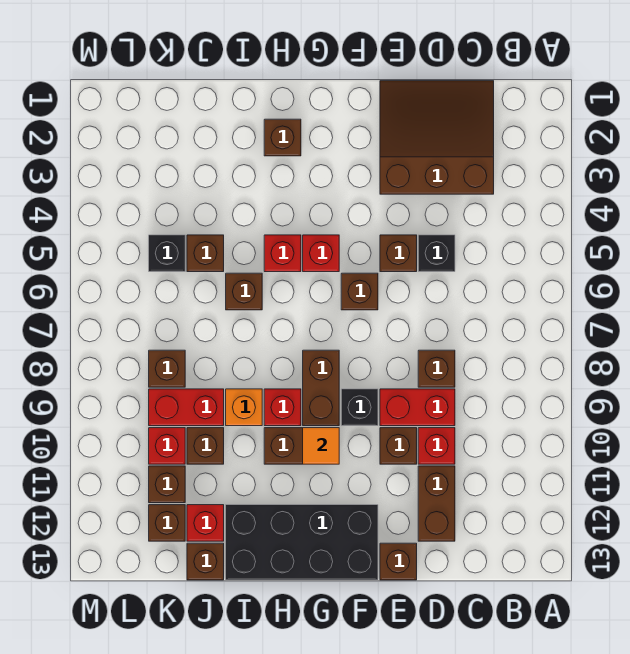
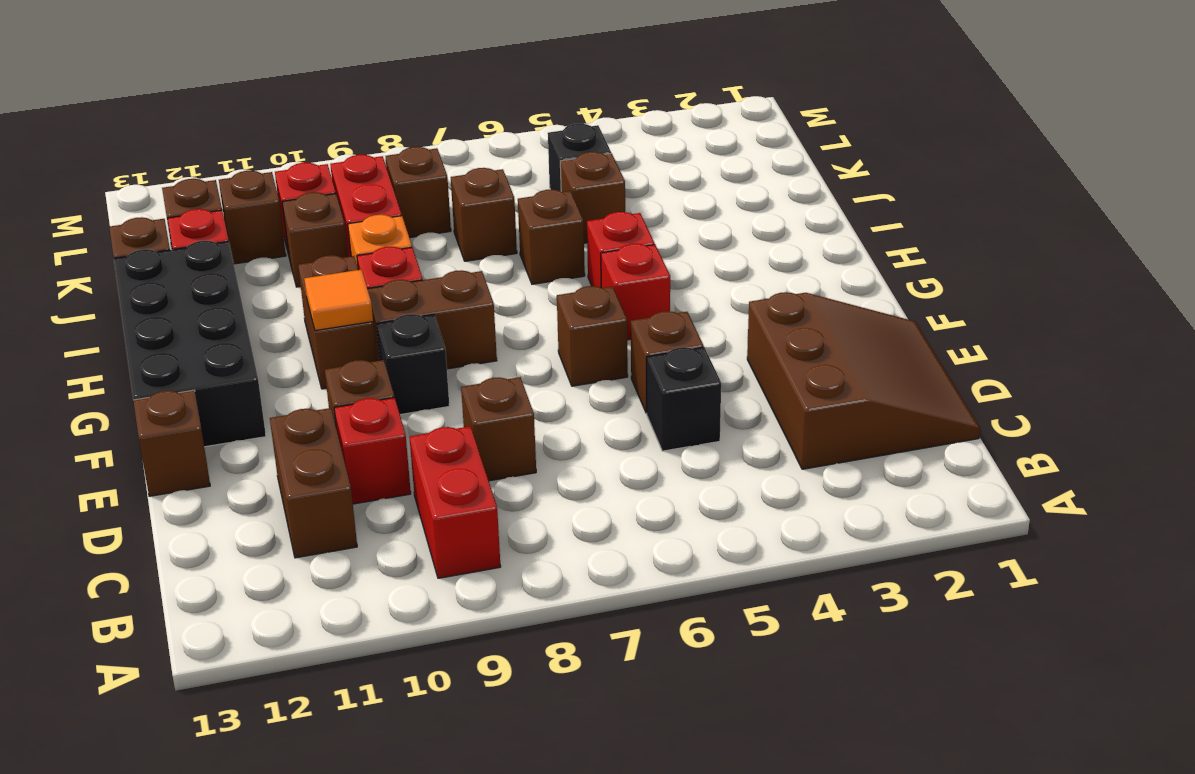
red brick D9:E9 level 1 -> red brick B9:C9 level 1
brown brick D11:D12 level 1 -> brown brick C11:D11 level 1
brown brick H2 level 1 -> brown brick J7 level 1

